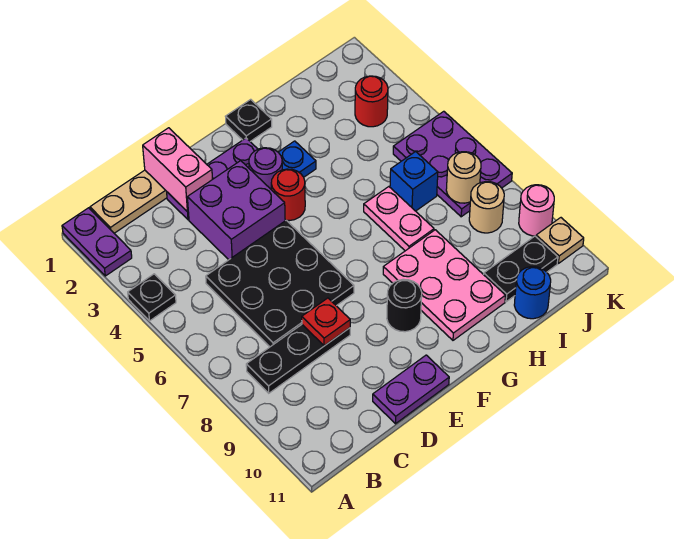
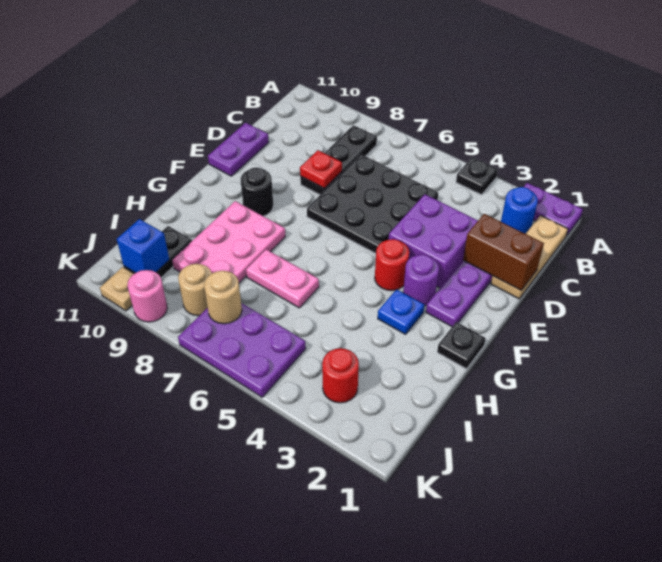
pink brick D1:D2 level 2 -> brown brick D1:D2 level 2
pink plate G8:H10 level 1 -> pink plate G8:I9 level 1
blue brick I6 level 1 -> blue brick J10 level 2
blue round brick I11 level 1 -> blue round brick B2 level 1

